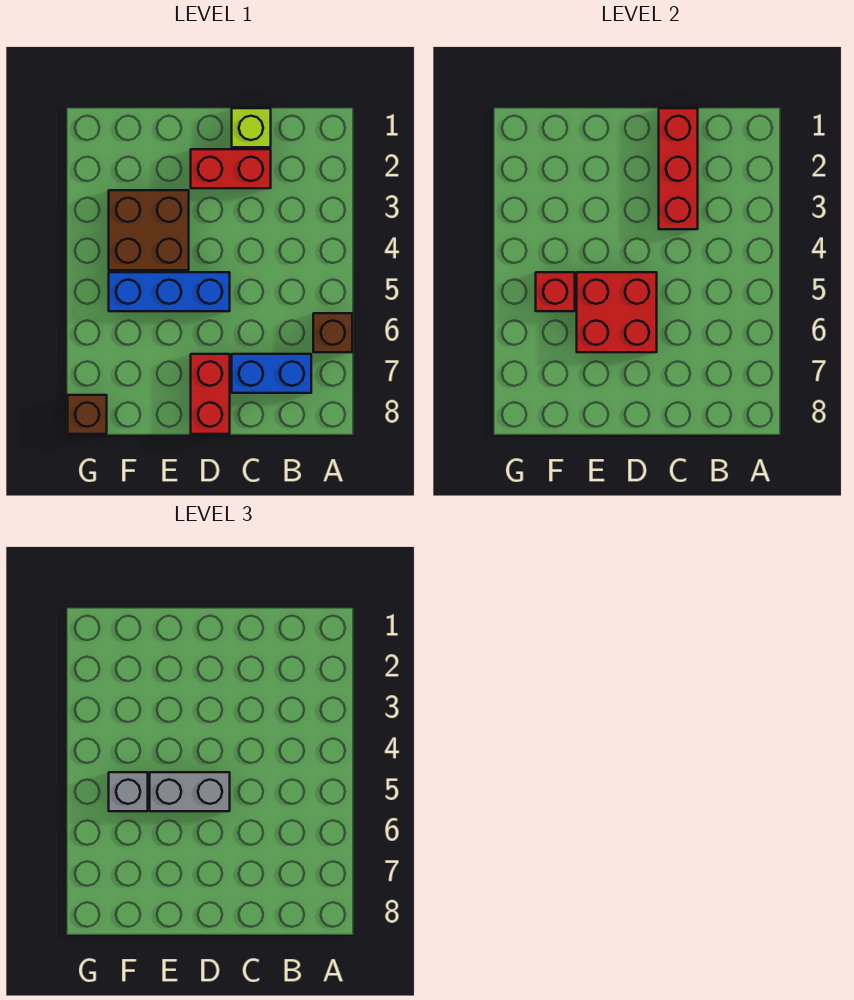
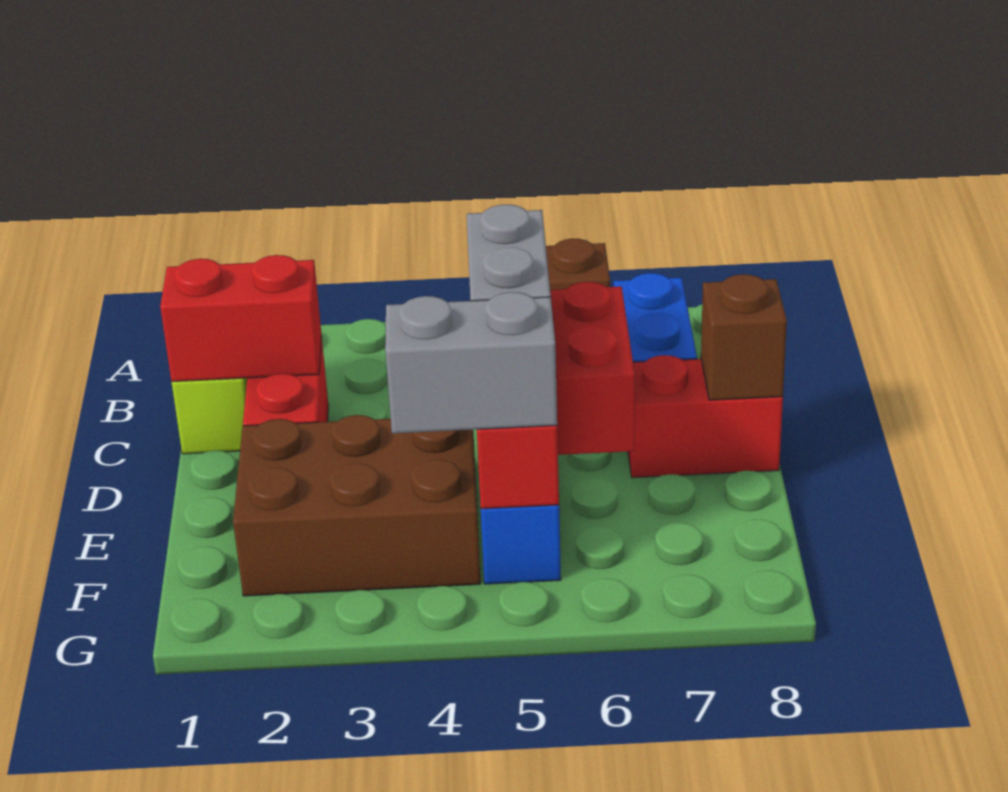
red brick C1:C3 level 2 -> red brick C1:C2 level 2
brown brick E3:F4 level 1 -> brown brick E2:F4 level 1
grey brick F5 level 3 -> grey brick F4:F5 level 3
brown brick G8 level 1 -> brown brick D8 level 2

